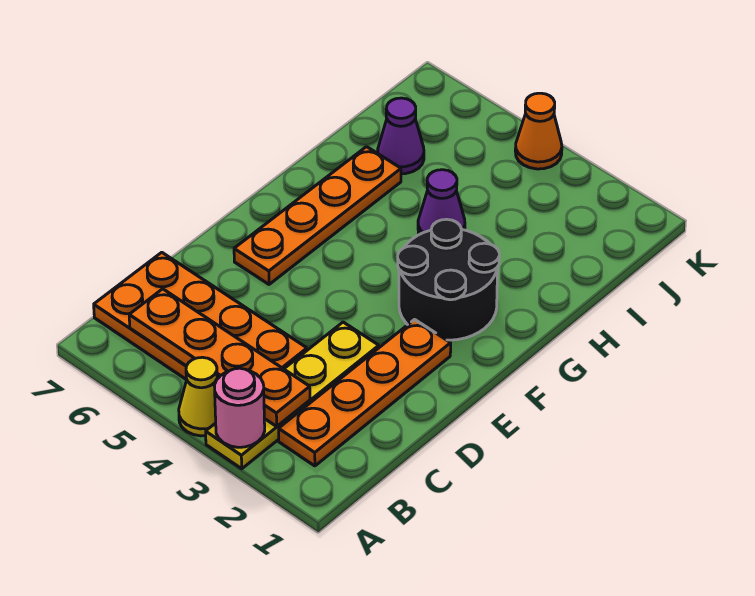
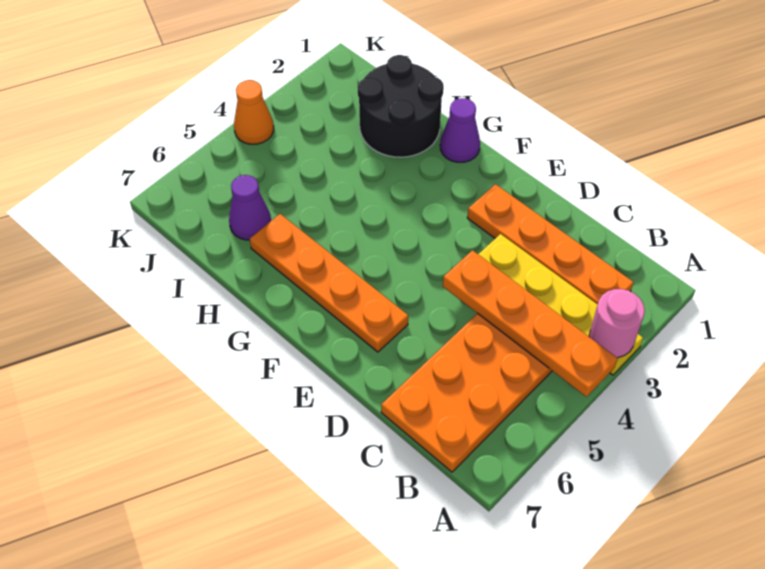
yellow cone A4 level 1 -> none
orange plate B3:B6 level 2 -> orange plate A4:D4 level 2
black round brick F2:G3 level 1 -> black round brick H1:I2 level 1
purple cone H4 level 1 -> purple cone G1 level 1

